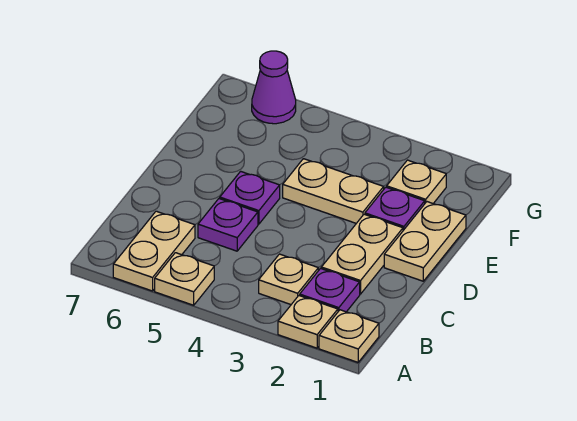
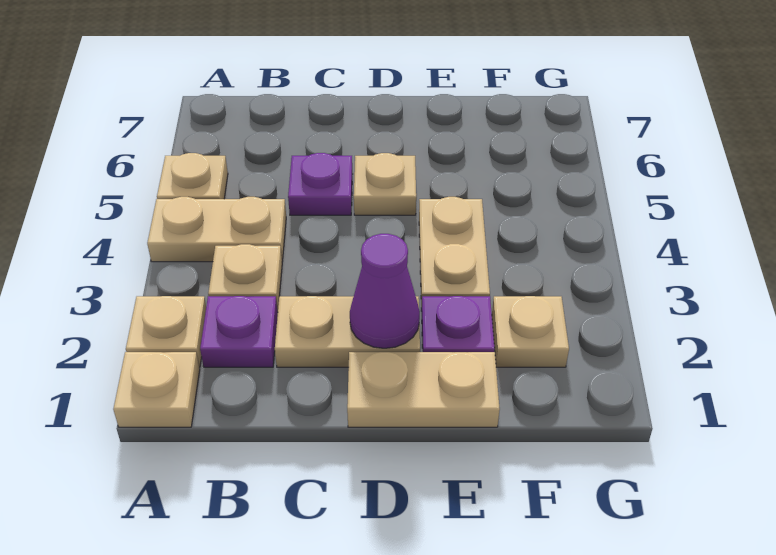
tan plate A6:B6 level 1 -> tan plate A4:B4 level 1
purple plate D5 level 1 -> tan plate D5 level 1
purple cone G6 level 1 -> purple cone D2 level 2

